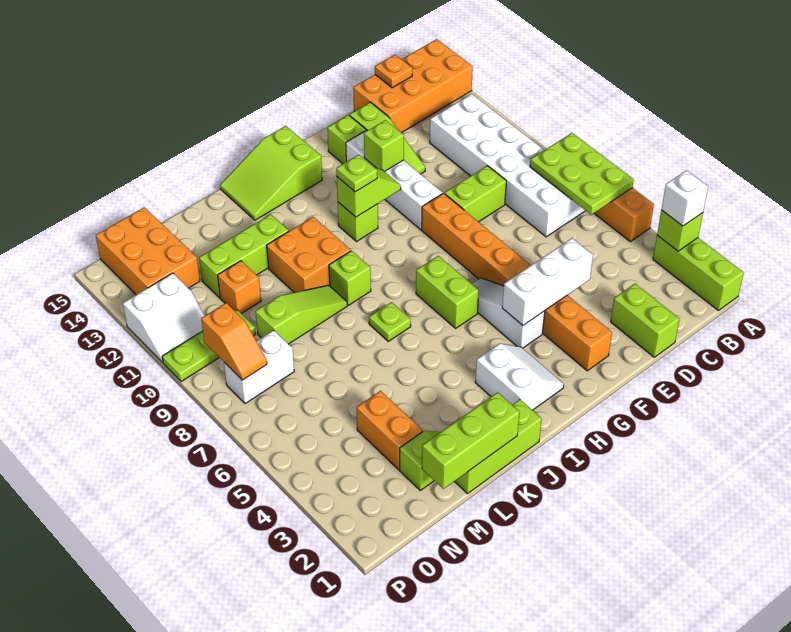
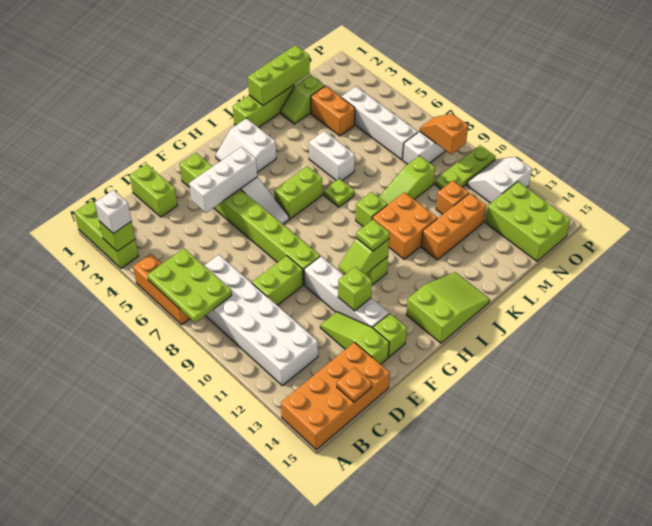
orange brick F2:F9 level 1 -> lime brick F2:F9 level 1
lime brick H6:H7 level 1 -> lime brick H6:I6 level 1
none -> white brick K5:K6 level 1
lime brick K12:M12 level 1 -> orange brick K12:M12 level 1
none -> white brick N4:N7 level 1
orange brick N13:O15 level 1 -> lime brick N13:O15 level 1

